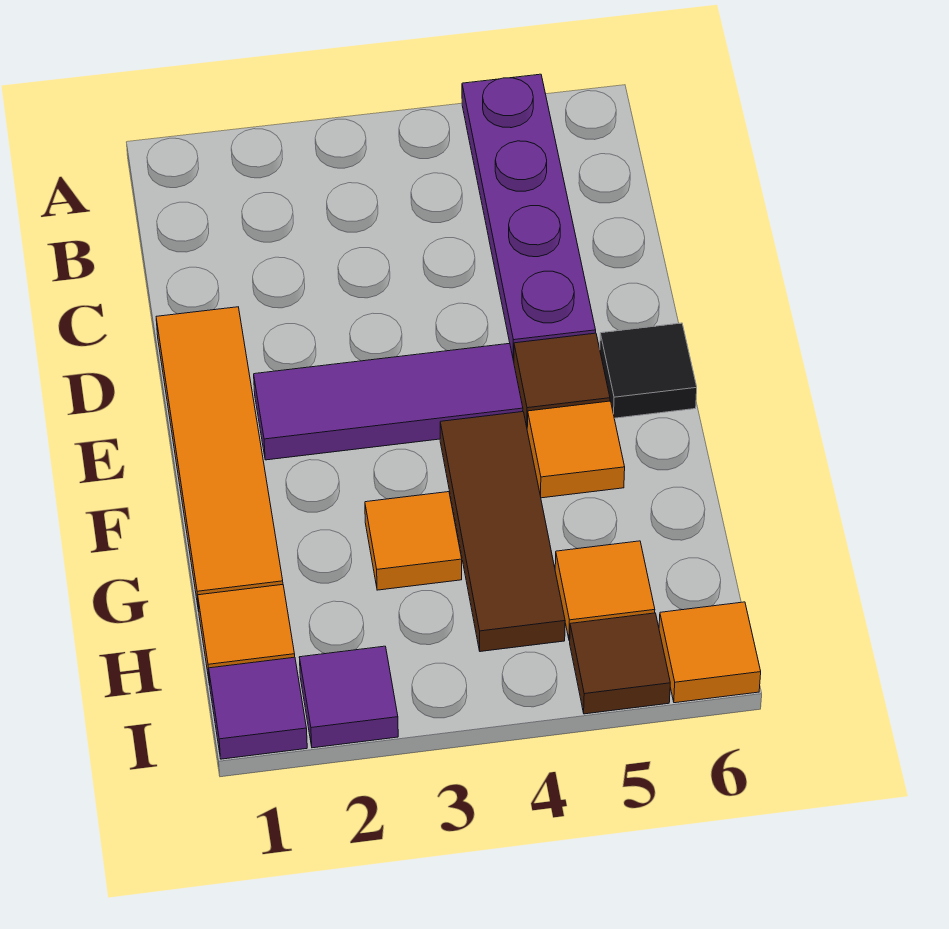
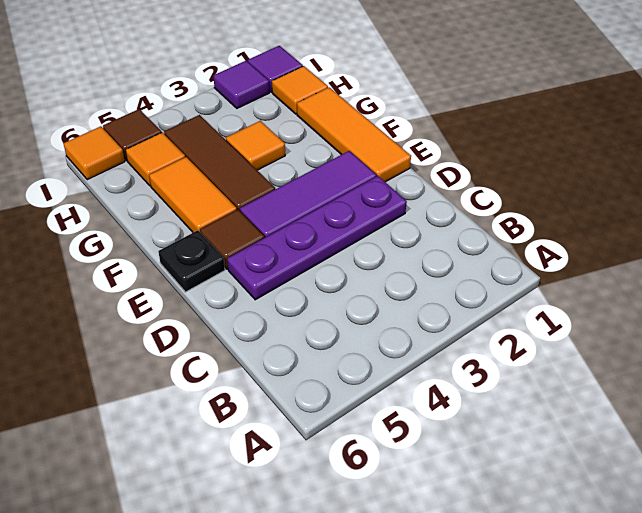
purple plate A5:D5 level 1 -> purple plate D2:D5 level 1
orange tile D1:G1 level 1 -> orange tile E1:G1 level 1
black tile E6 level 1 -> black plate E6 level 1
orange tile F5 level 1 -> orange tile F5:G5 level 1

